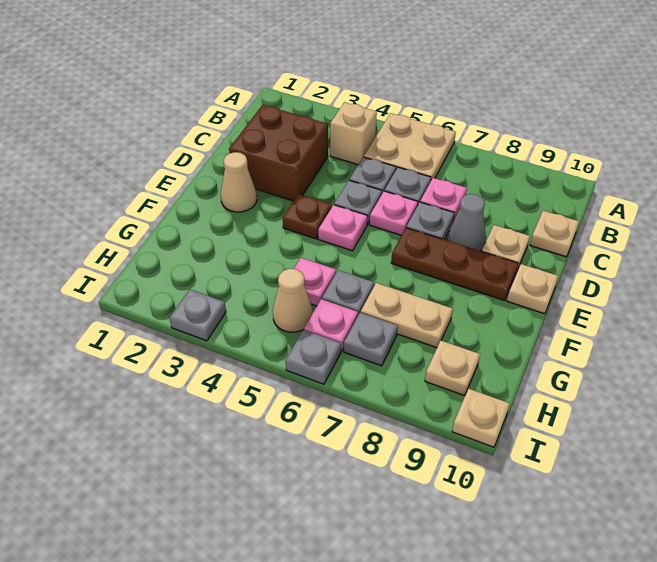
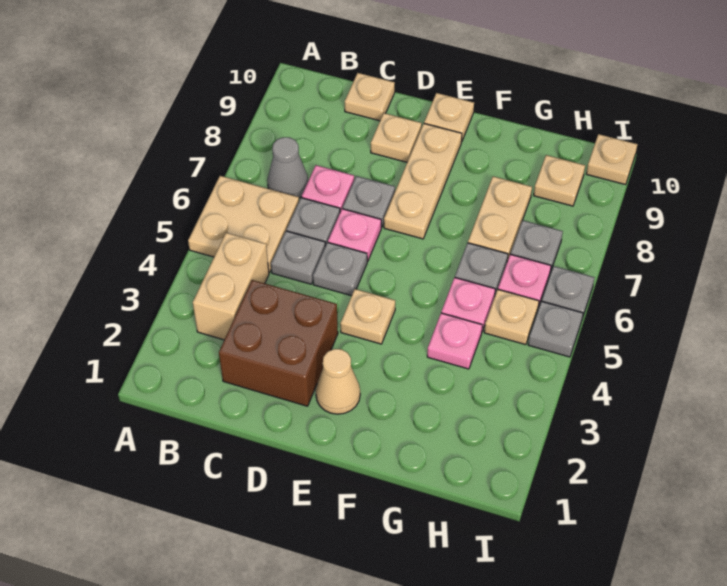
tan brick B4 level 1 -> tan brick B3:B4 level 1
grey cone D8 level 1 -> grey cone B7 level 1
brown plate E4 level 1 -> tan plate E4 level 1
pink plate E5 level 1 -> pink plate G4 level 1
brown plate E7:E9 level 1 -> tan plate E7:E9 level 1
tan cone H5 level 1 -> tan plate H5 level 1
grey plate I3 level 1 -> grey plate I5 level 1

